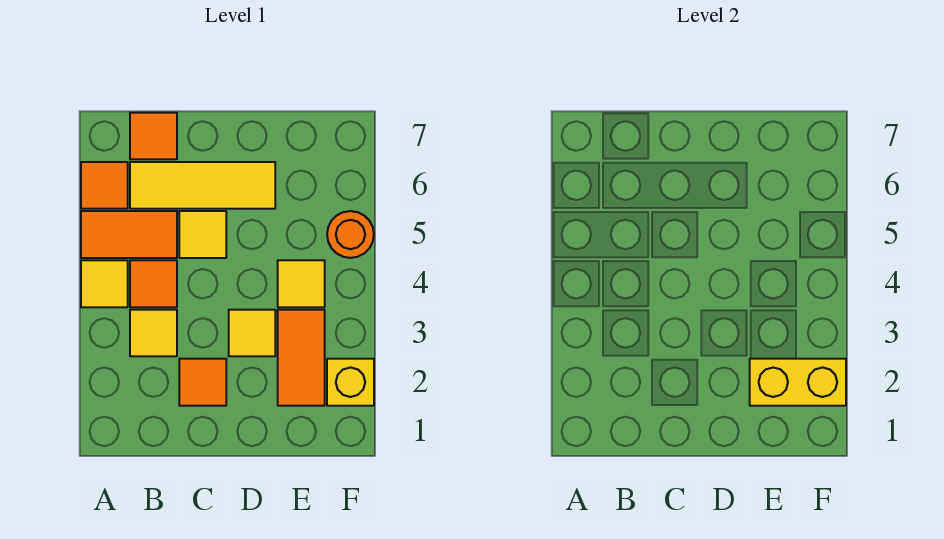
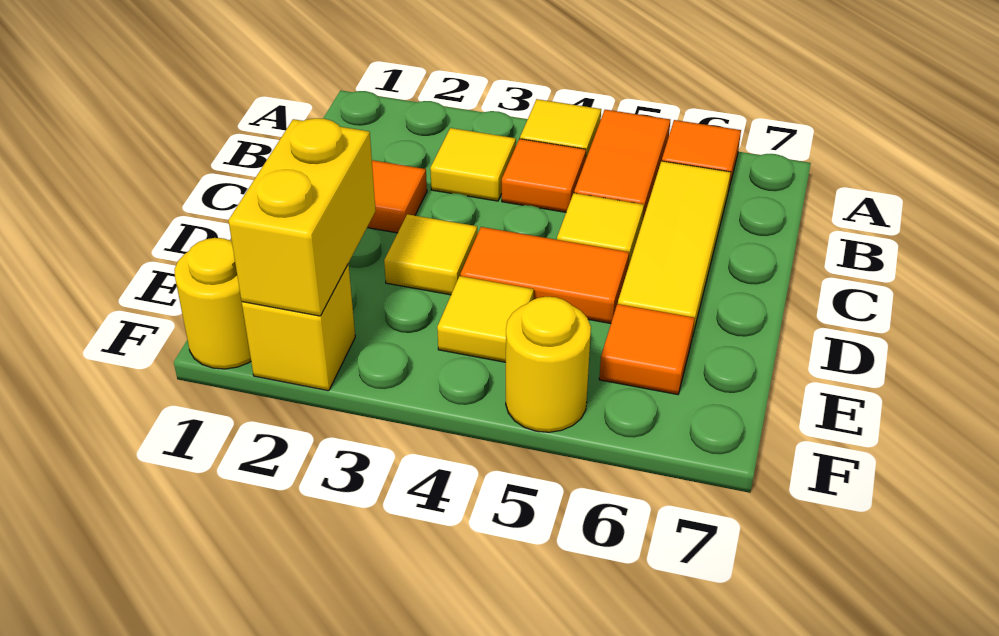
orange tile B7 level 1 -> orange tile E6 level 1
orange tile E2:E3 level 1 -> orange tile D4:D5 level 1
none -> yellow round brick F1 level 1
orange round brick F5 level 1 -> yellow round brick F5 level 1

